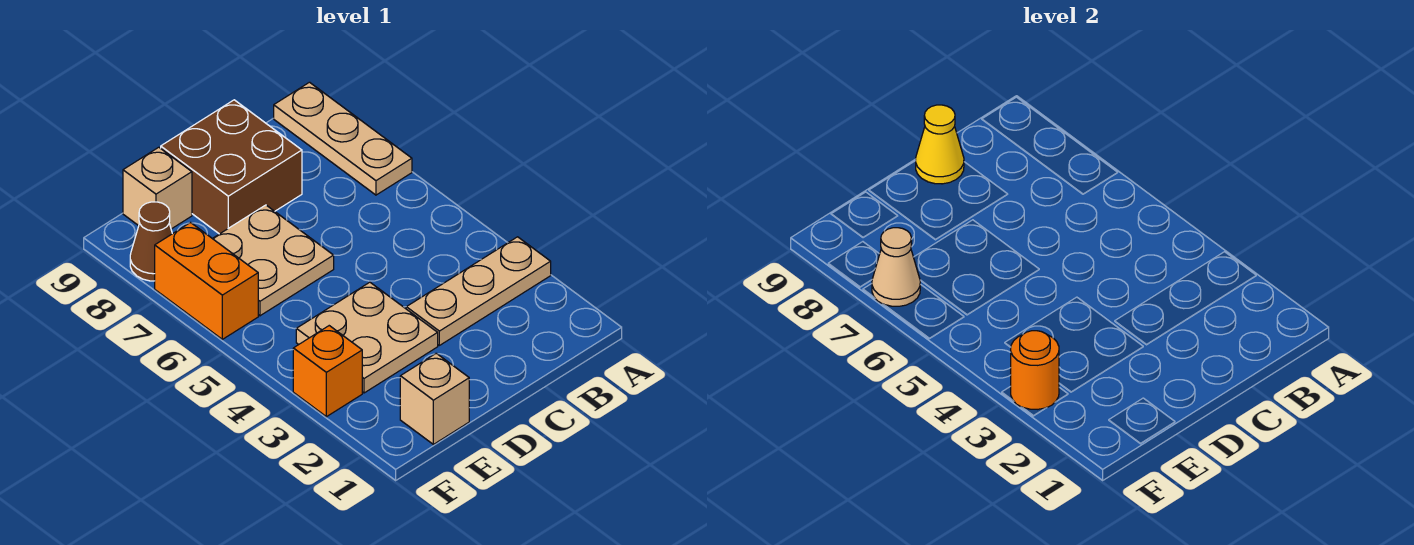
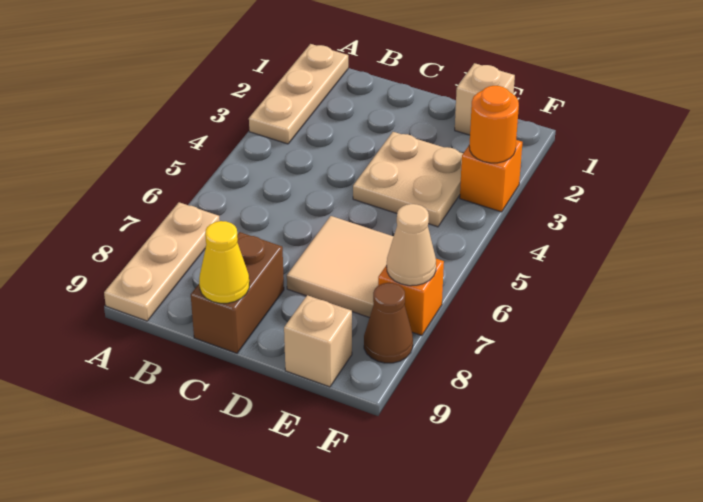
tan plate A3:C3 level 1 -> tan plate A1:A3 level 1
brown brick C8:D9 level 1 -> brown brick C8:C9 level 1
tan plate D6:E7 level 1 -> tan tile D6:E7 level 1
orange brick F6:F7 level 1 -> orange brick F7 level 1

